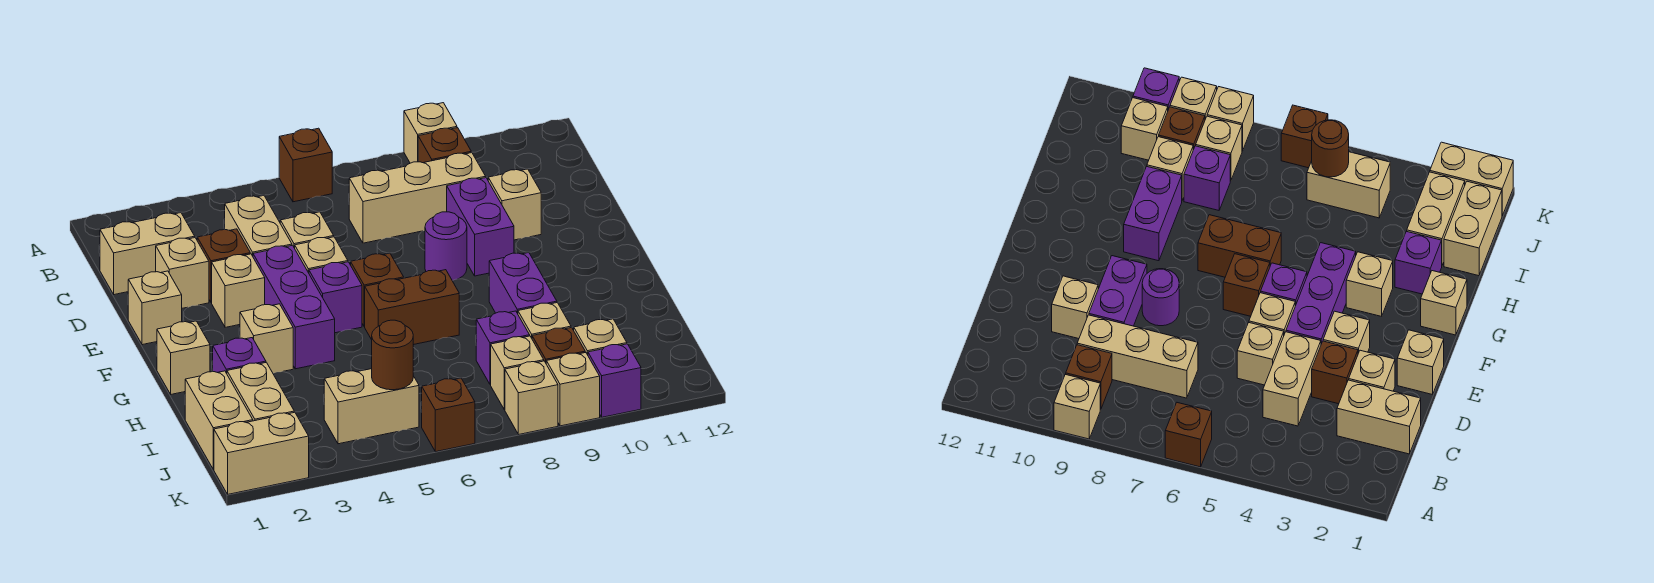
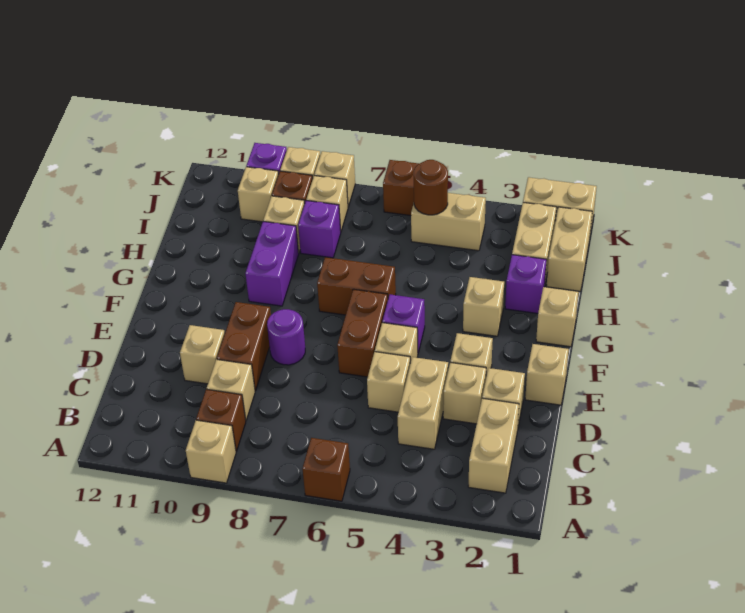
tan brick C1:C2 level 1 -> tan brick B2:C2 level 1
tan brick C7:C9 level 1 -> tan brick C9 level 1
brown brick D3 level 1 -> tan brick D3 level 1
purple brick D9:E9 level 1 -> brown brick D9:E9 level 1
purple brick E4:G4 level 1 -> none
brown brick F6 level 1 -> brown brick E6:F6 level 1

